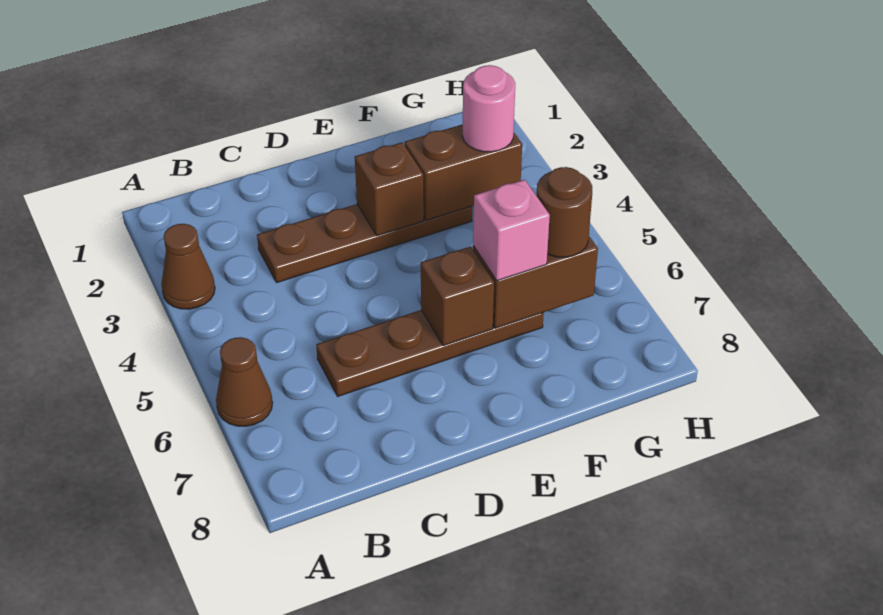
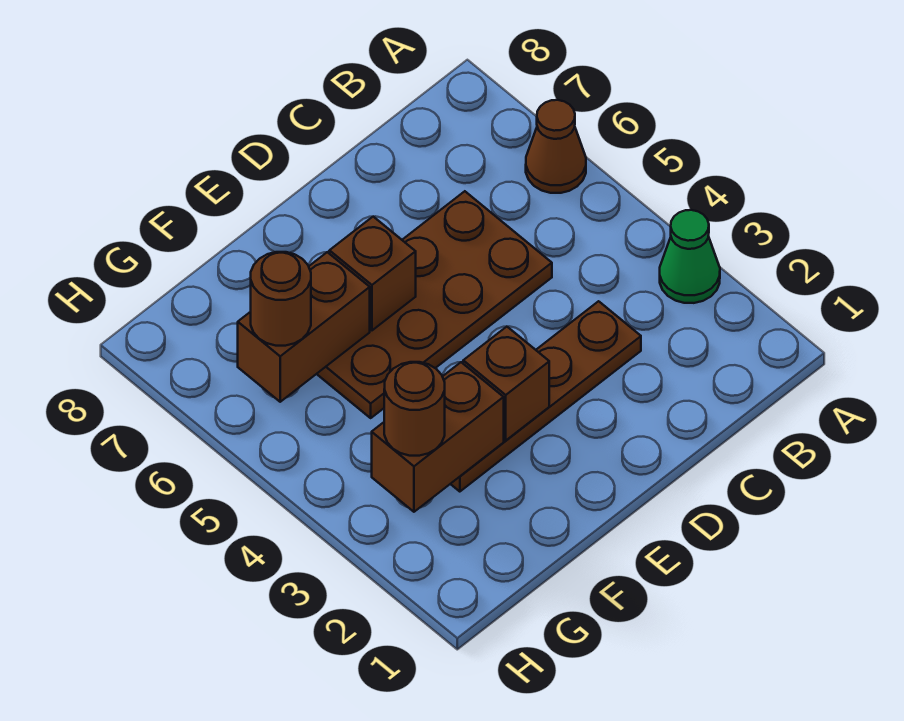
brown cone A3 level 1 -> green cone A3 level 1
brown plate C6:F6 level 1 -> brown plate C5:F6 level 1
pink brick F6 level 3 -> none
pink round brick G3 level 3 -> brown round brick G3 level 3

